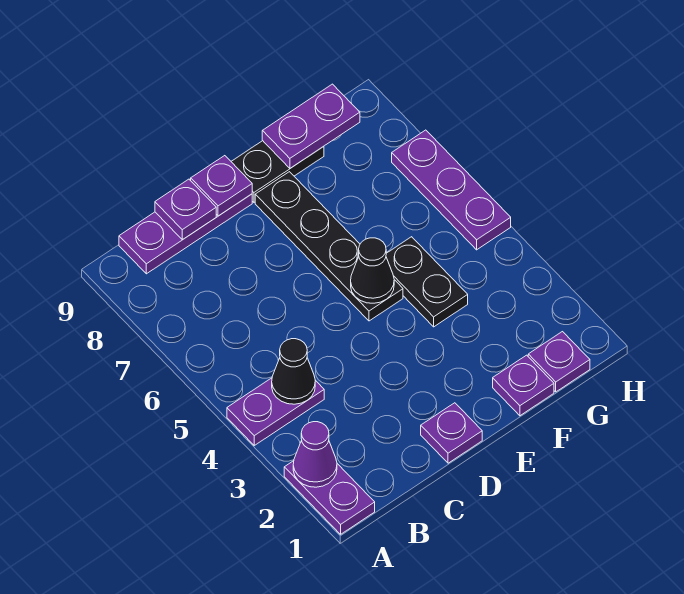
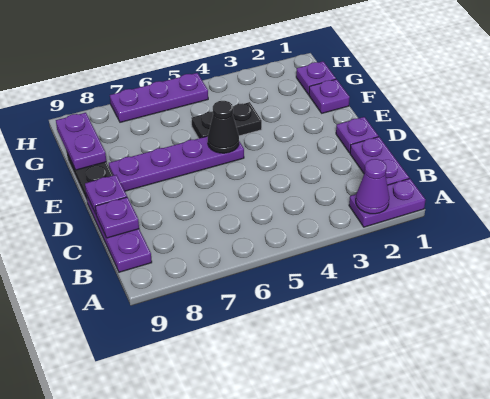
purple plate A4:B4 level 1 -> purple plate B1:C1 level 1
black cone B4 level 2 -> none
black plate E5:E8 level 1 -> purple plate E5:E8 level 1

